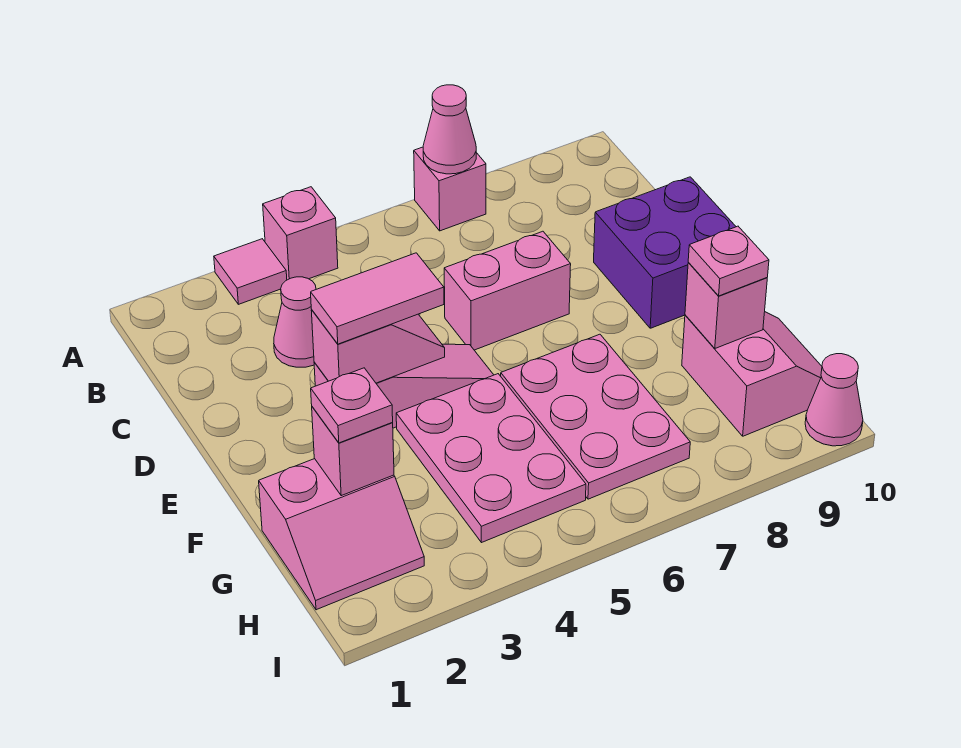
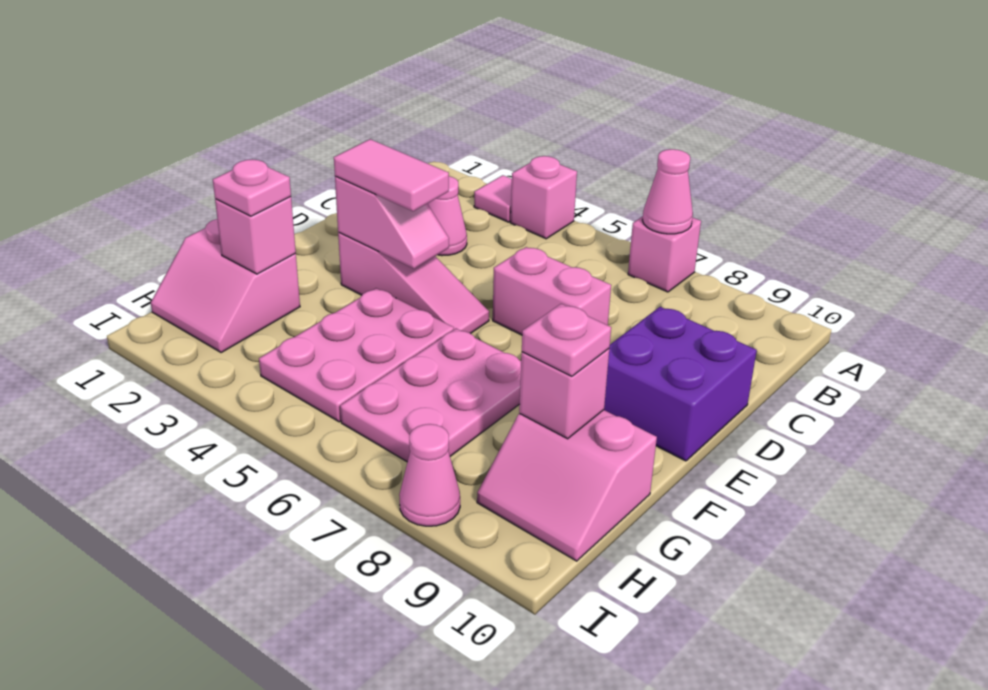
pink slope G9:H10 level 1 top 9 -> pink slope G9:H10 level 1 top G
pink cone I10 level 1 -> pink cone I8 level 1

